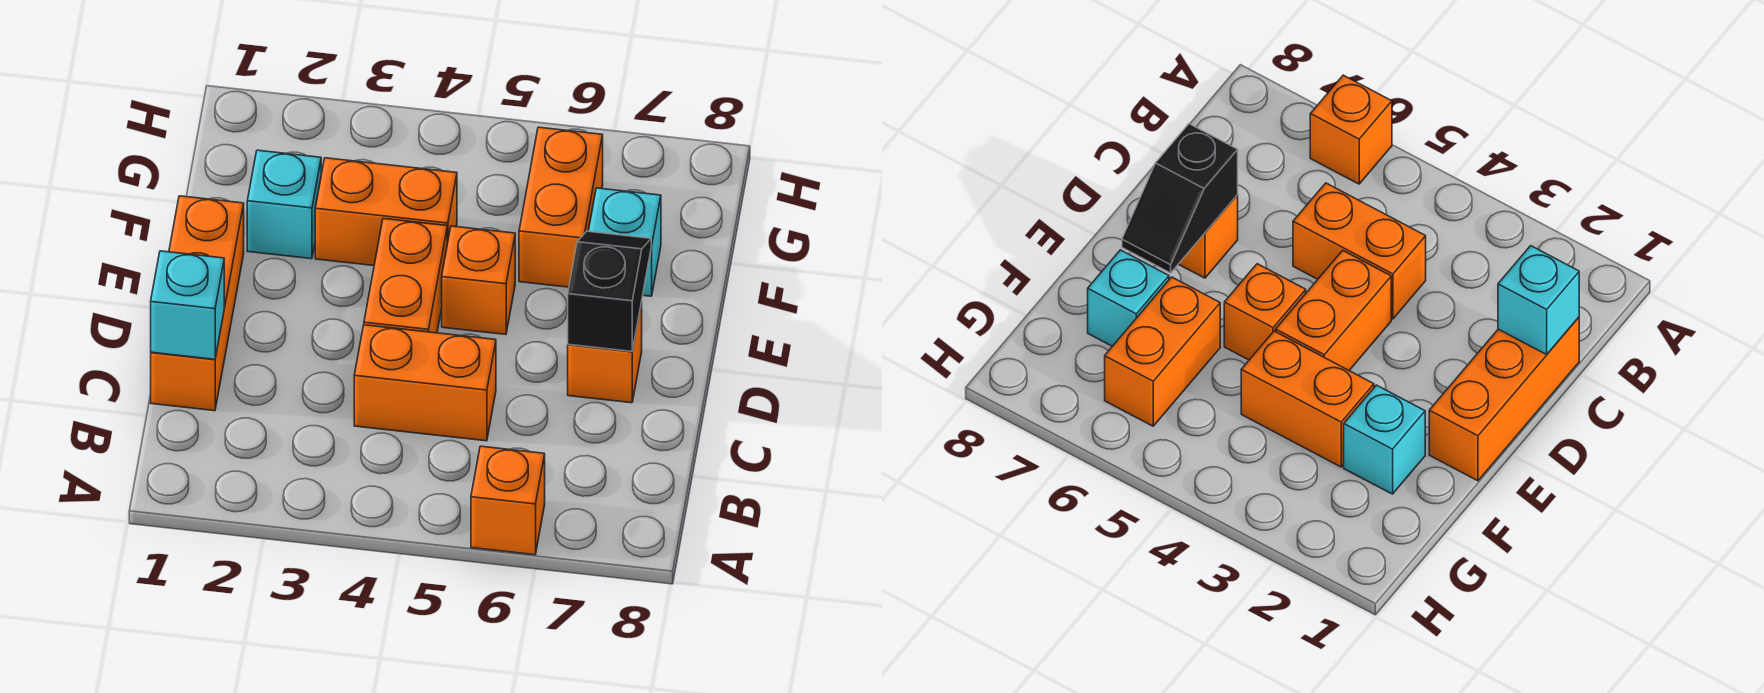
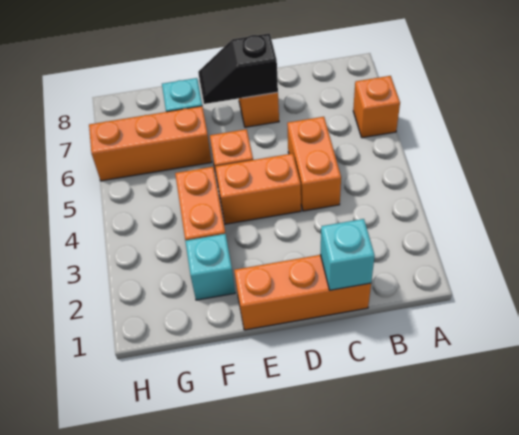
orange brick F6:G6 level 1 -> orange brick F6:H6 level 1

